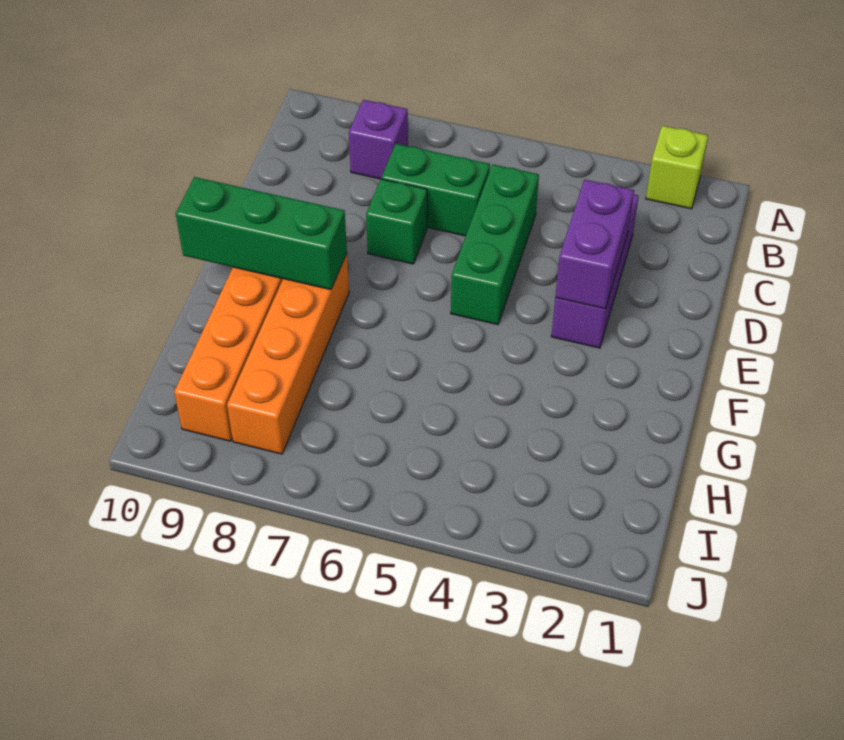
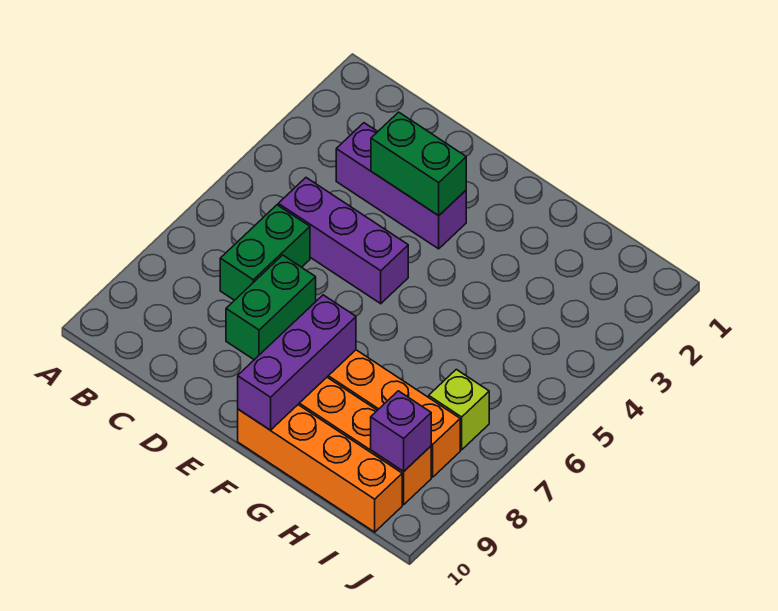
lime brick A2 level 1 -> lime brick I7 level 1
purple brick B8 level 1 -> purple brick I9 level 2
green brick C5:E5 level 1 -> purple brick C5:E5 level 1
purple brick D3:E3 level 2 -> green brick D3:E3 level 2
green brick D7 level 1 -> green brick D7:D8 level 1
green brick F8:F10 level 2 -> purple brick F8:F10 level 2
none -> orange brick F10:I10 level 1

